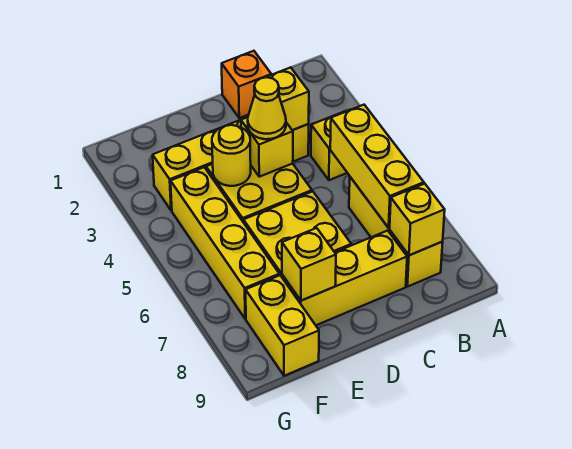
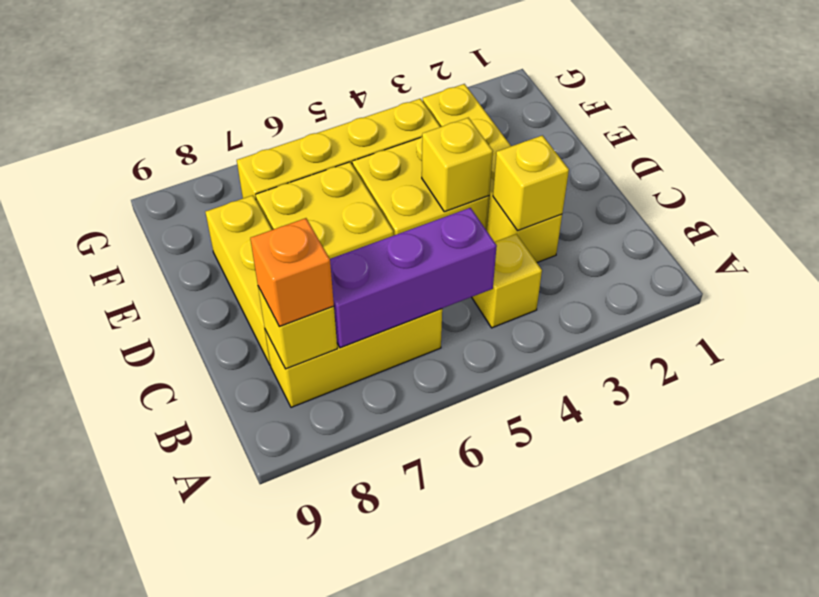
yellow brick B5:B7 level 2 -> purple brick B5:B7 level 2
orange brick C1 level 1 -> orange brick B8 level 3
yellow cone D4 level 3 -> none
yellow round brick E4 level 2 -> none
yellow brick E8 level 2 -> none
yellow brick F8:F9 level 1 -> none

